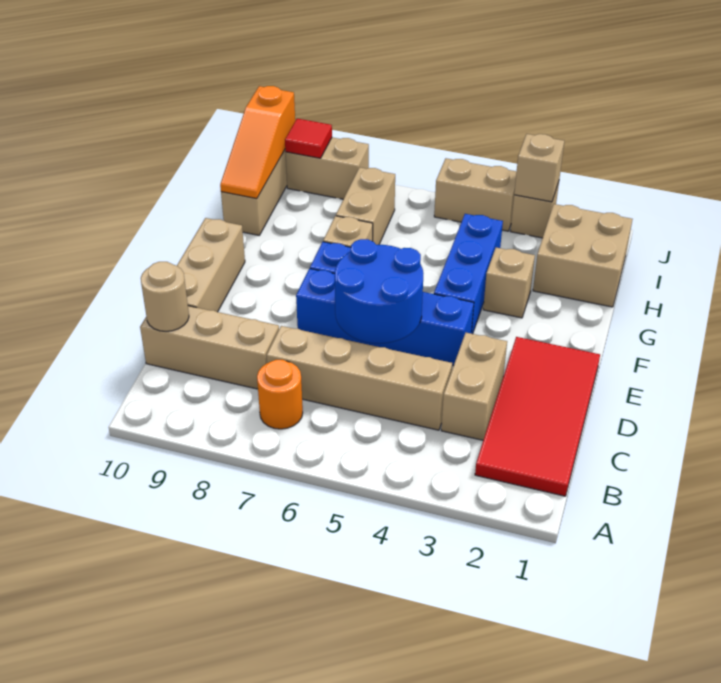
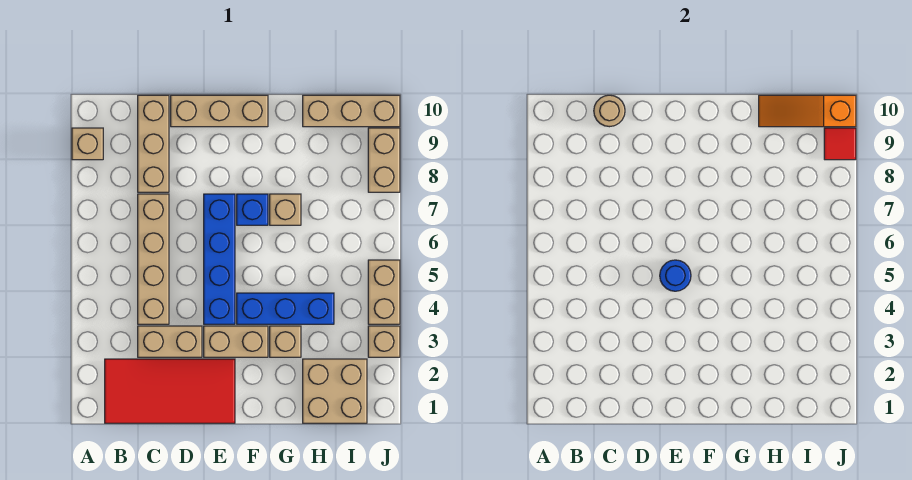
orange round brick B7 level 1 -> none
blue round brick D5:E6 level 2 -> blue round brick E5 level 2
tan brick H7:I7 level 1 -> tan brick E3:F3 level 1
tan brick J3 level 2 -> tan brick A9 level 1

